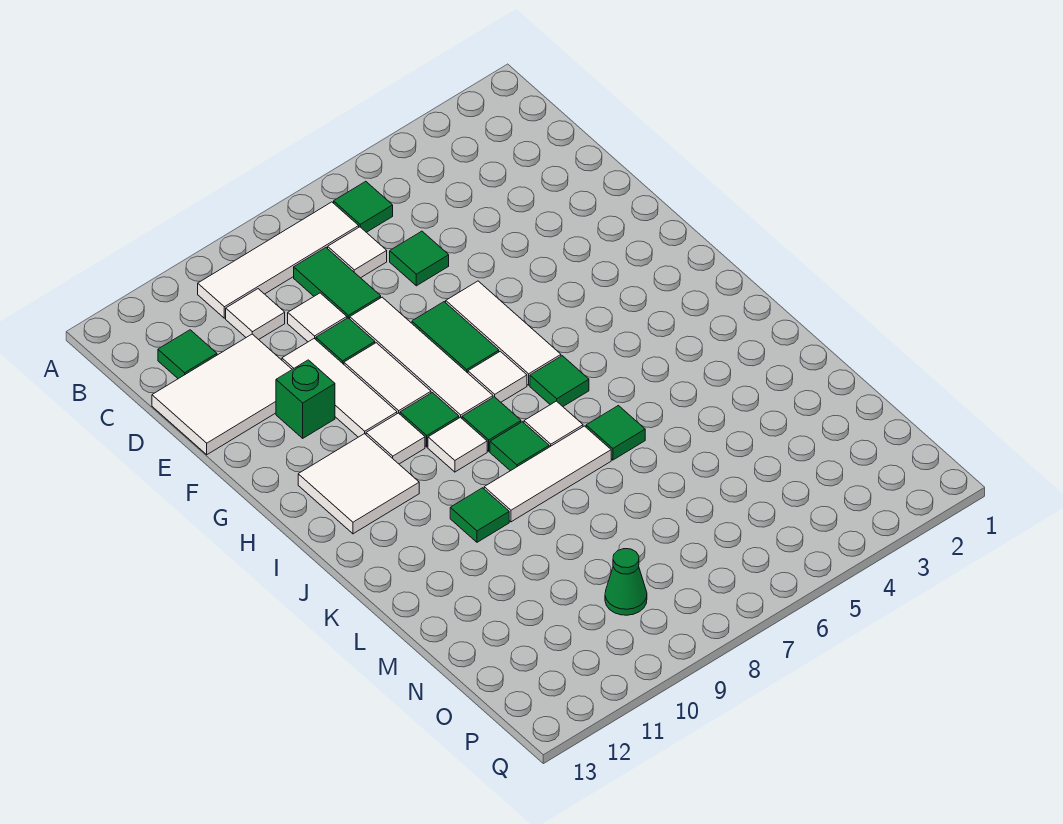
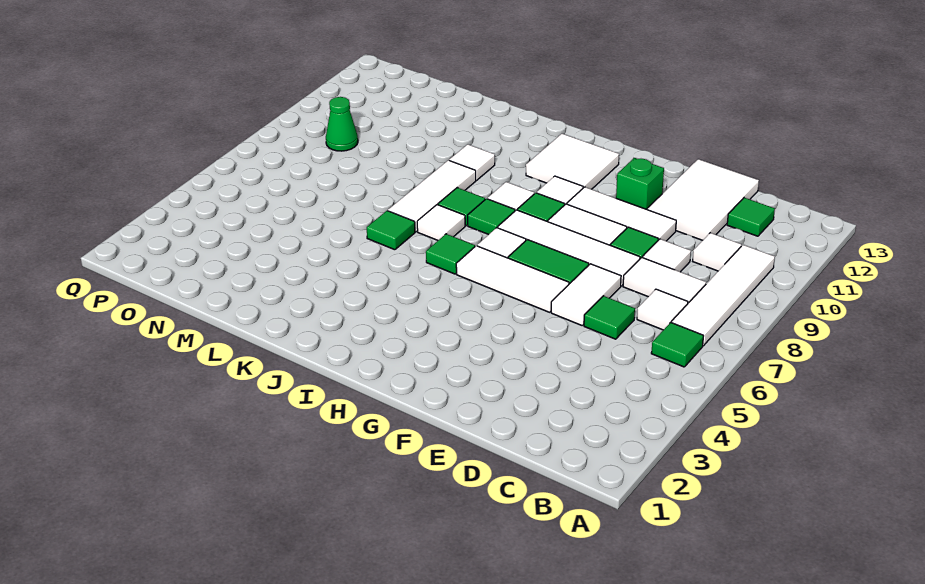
green tile C8:D8 level 1 -> white tile C8:D8 level 1
none -> white tile E6:E7 level 1
green tile K10 level 1 -> white tile K10 level 1

